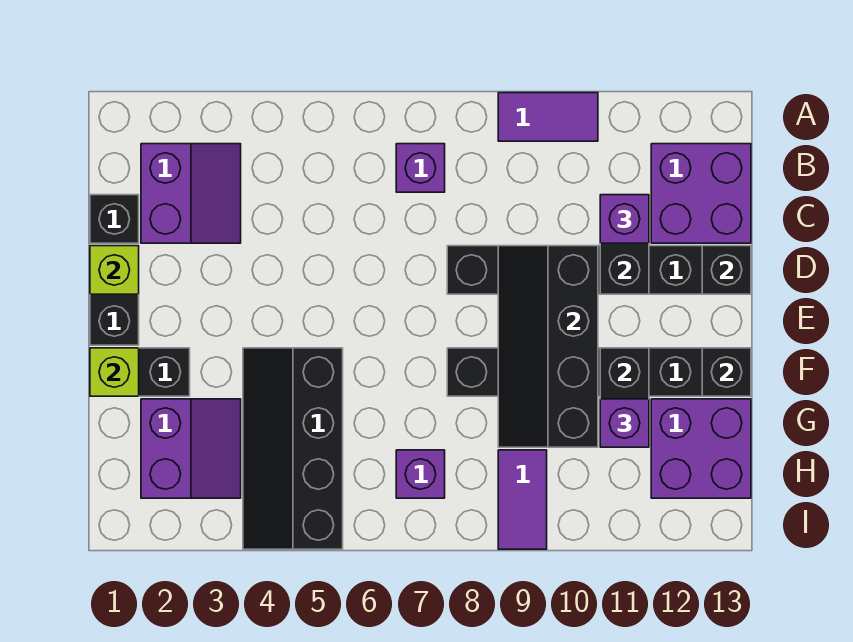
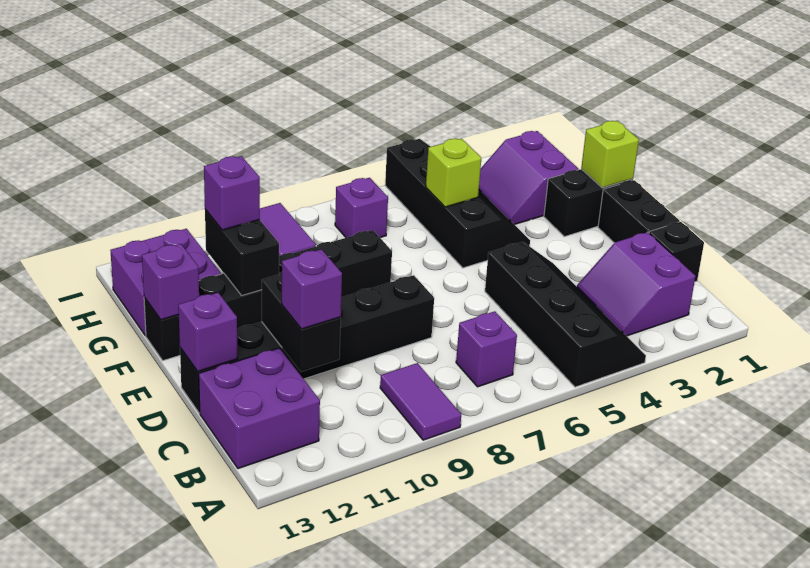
purple tile A9:A10 level 1 -> purple tile A9:B9 level 1
lime brick D1 level 2 -> lime brick G5 level 2
black slope D9:G10 level 2 top 10 -> black slope A4:D5 level 1 top 5
black brick D13 level 2 -> purple brick D13 level 2
black brick F13 level 2 -> purple brick F13 level 2

